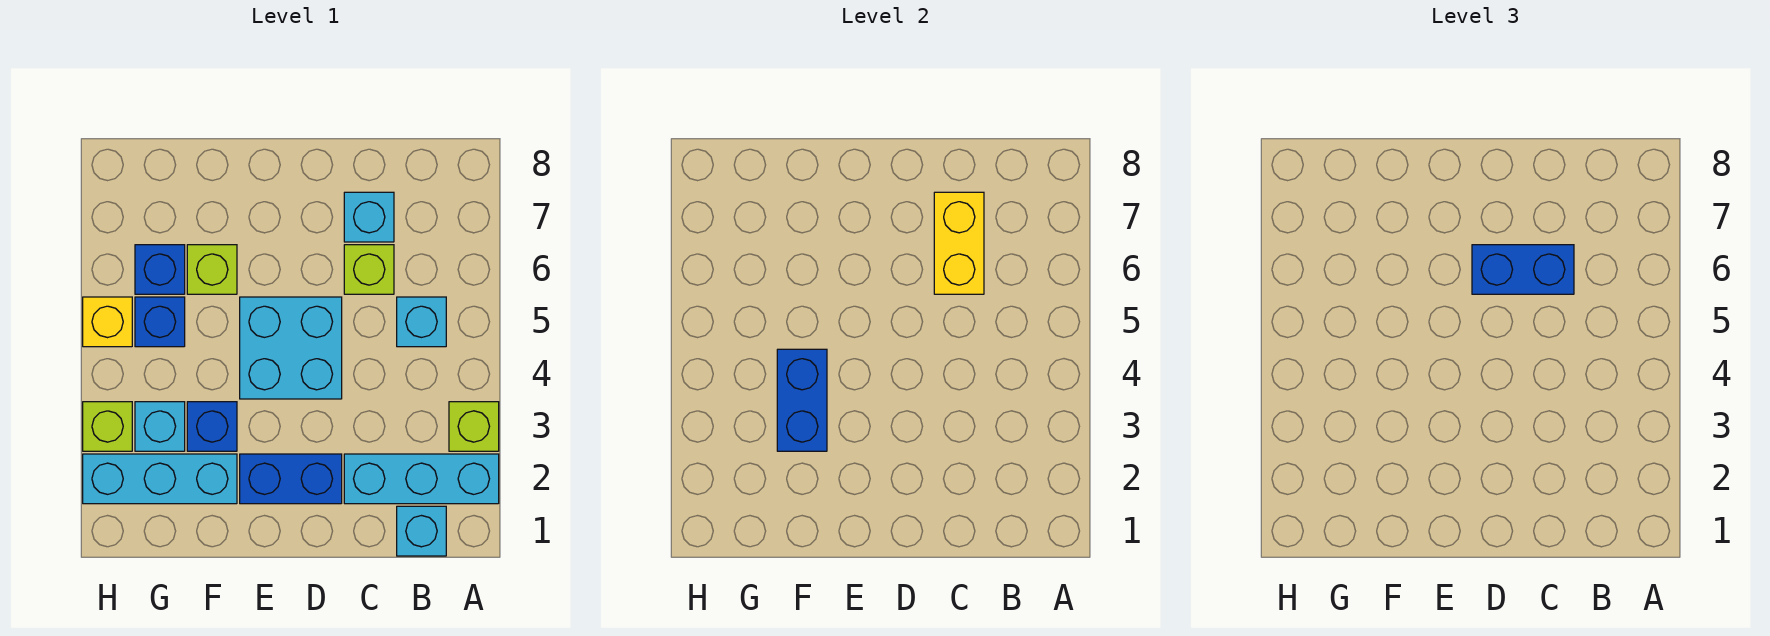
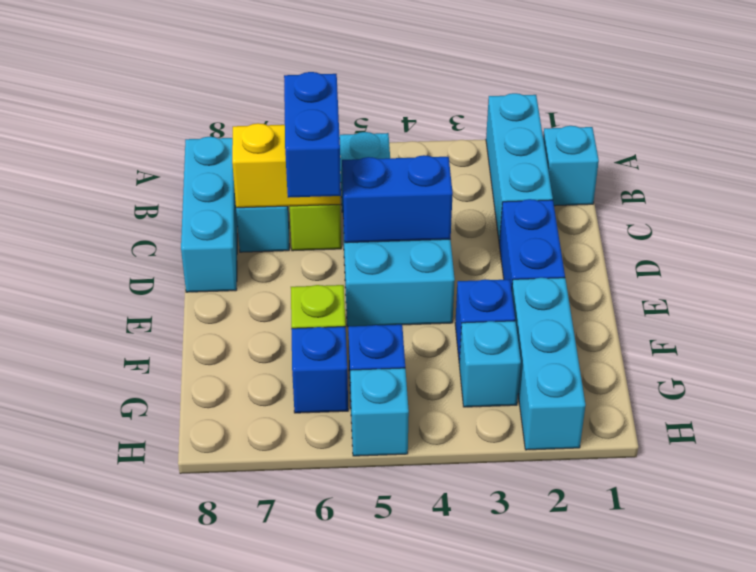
lime brick A3 level 1 -> none
none -> cyan brick B8:D8 level 1
blue brick F3:F4 level 2 -> blue brick D4:D5 level 2
lime brick H3 level 1 -> none
yellow brick H5 level 1 -> cyan brick H5 level 1

